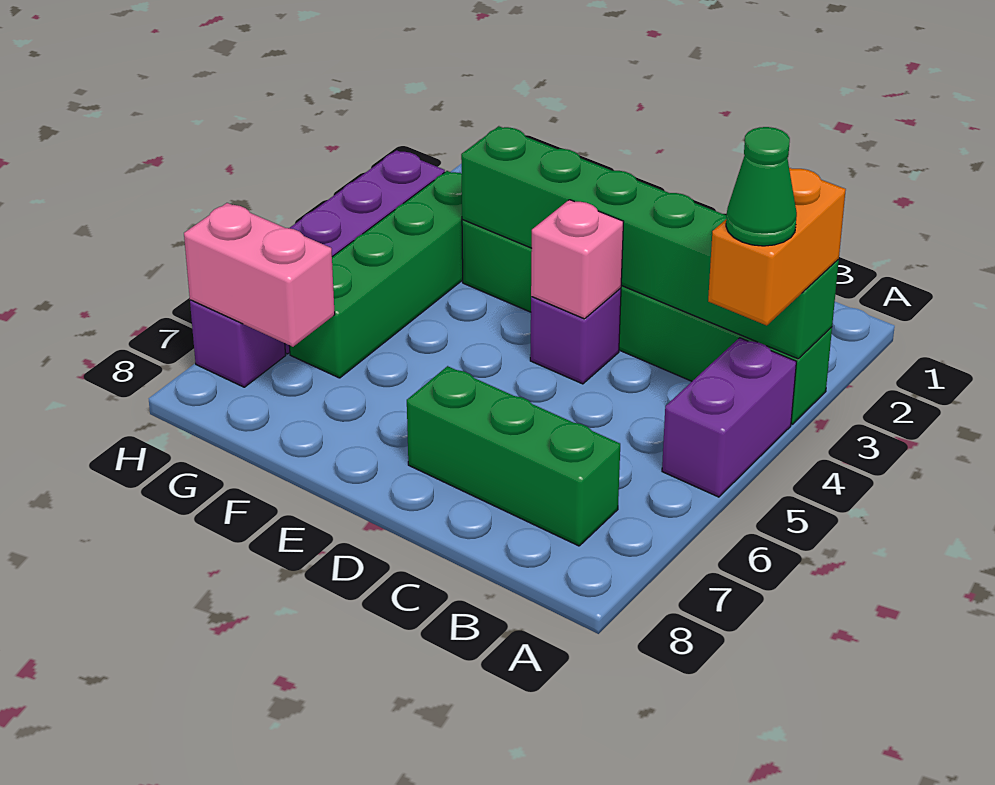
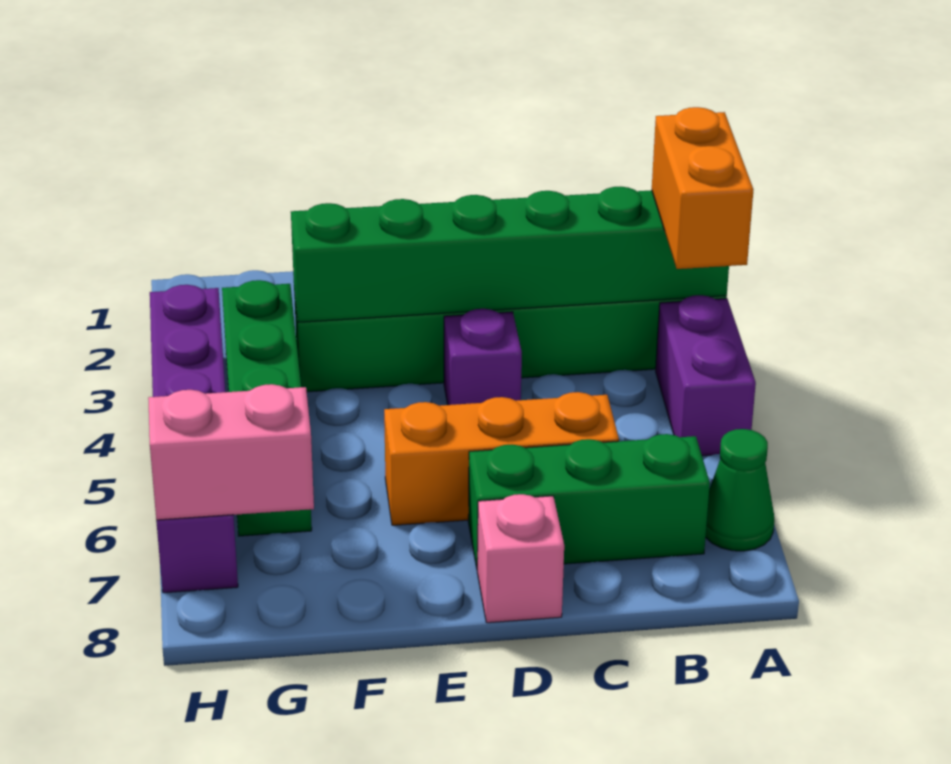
green cone A4 level 4 -> green cone A7 level 1
none -> orange brick C6:E6 level 1
pink brick D4 level 2 -> pink brick D8 level 1

